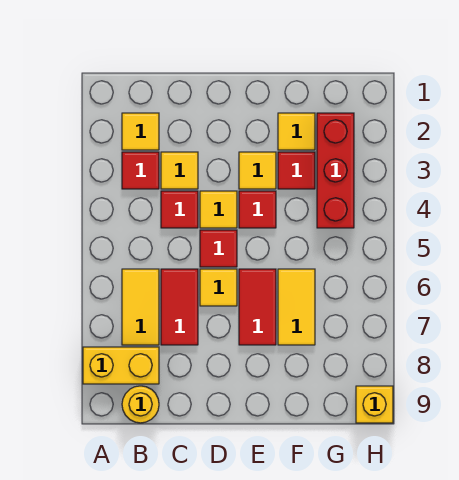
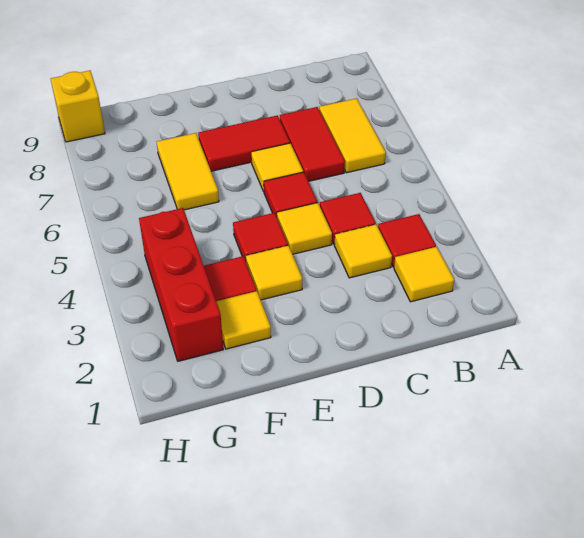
yellow brick A8:B8 level 1 -> none
yellow round brick B9 level 1 -> none
red tile E6:E7 level 1 -> red tile D7:E7 level 1

